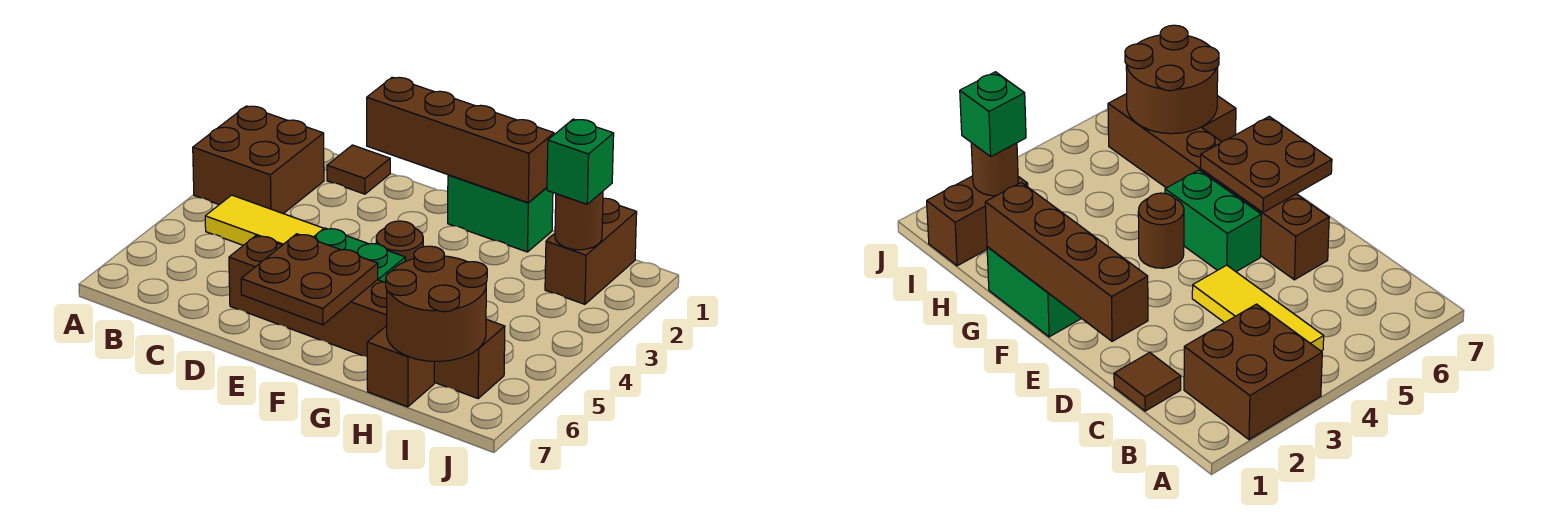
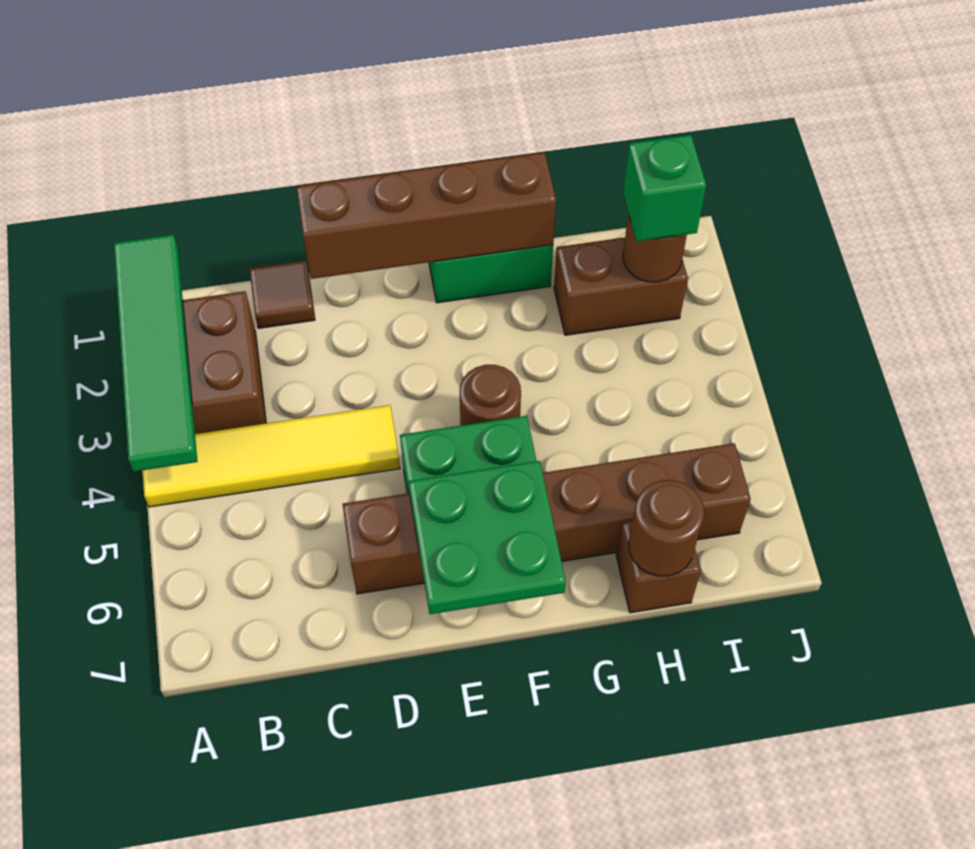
none -> green tile A1:A4 level 2
yellow tile B4:D4 level 1 -> yellow tile A4:D4 level 1
brown plate E6:F7 level 2 -> green plate E6:F7 level 2
brown round brick H6:I7 level 2 -> brown round brick H7 level 2
brown brick I1:I2 level 1 -> brown brick H2:I2 level 1

